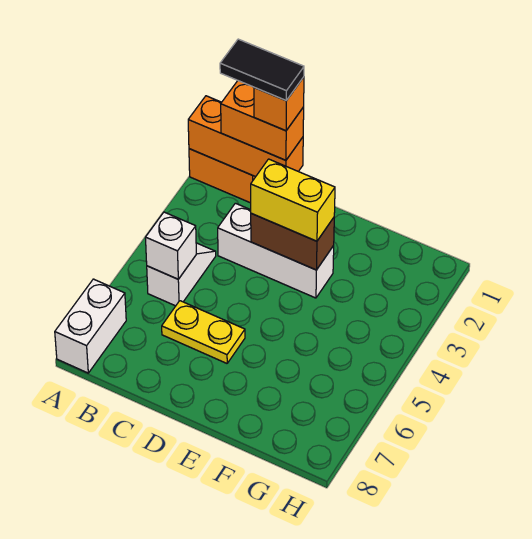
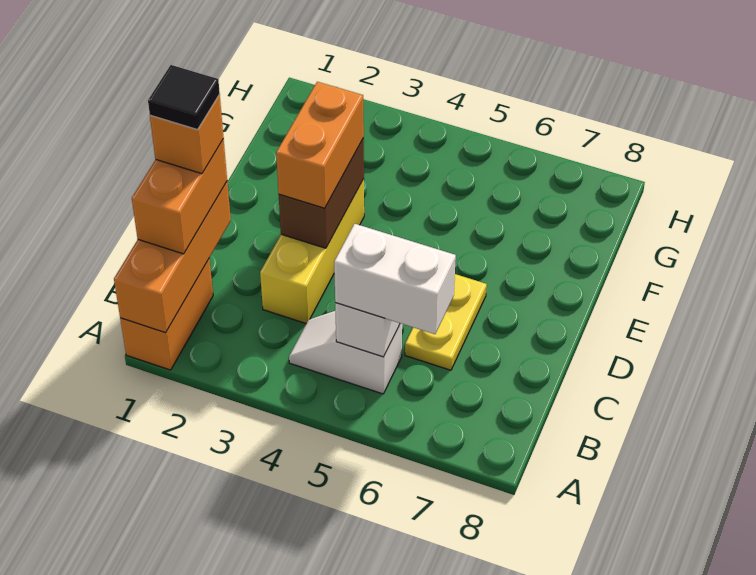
white brick A7:A8 level 1 -> white brick B5:B6 level 3
black tile B1:C1 level 5 -> black tile C1 level 5
white brick C3:E3 level 1 -> yellow brick C3:E3 level 1
yellow brick D3:E3 level 3 -> orange brick D3:E3 level 3

